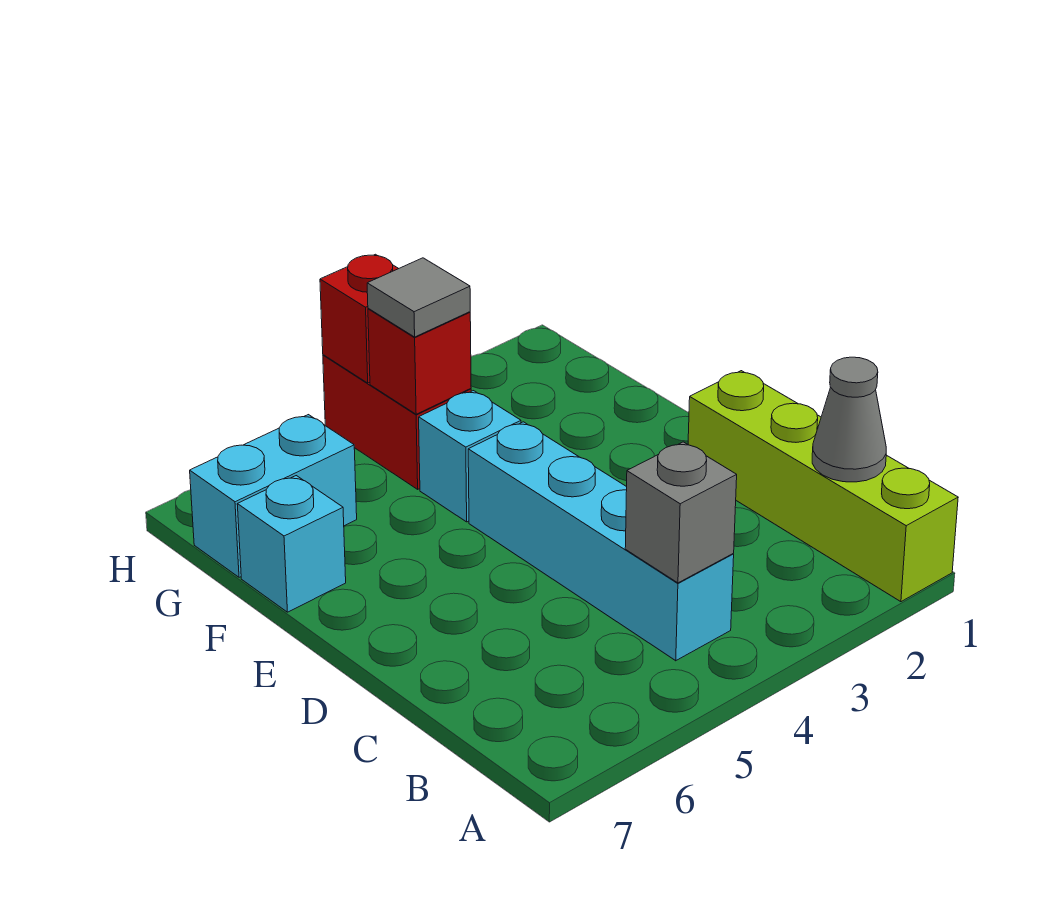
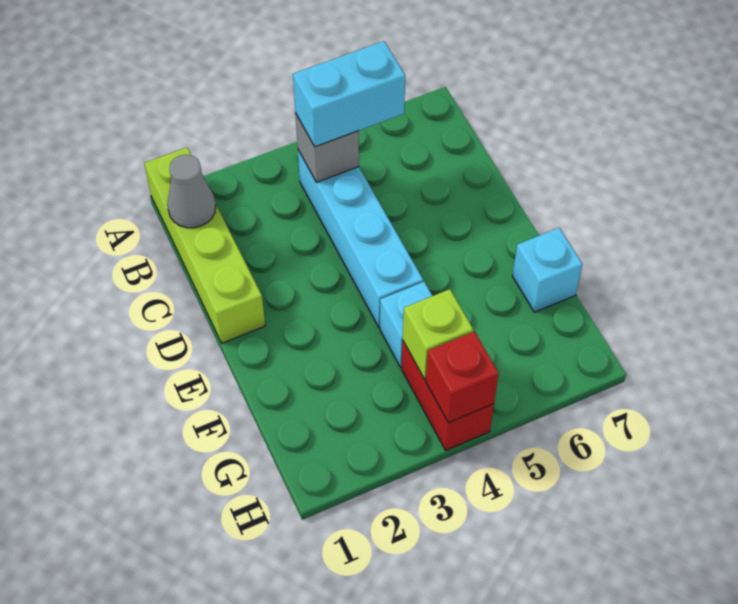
red brick G4 level 2 -> lime brick G4 level 2
grey tile G4 level 3 -> none
cyan brick G6:G7 level 1 -> cyan brick B4:B5 level 3

